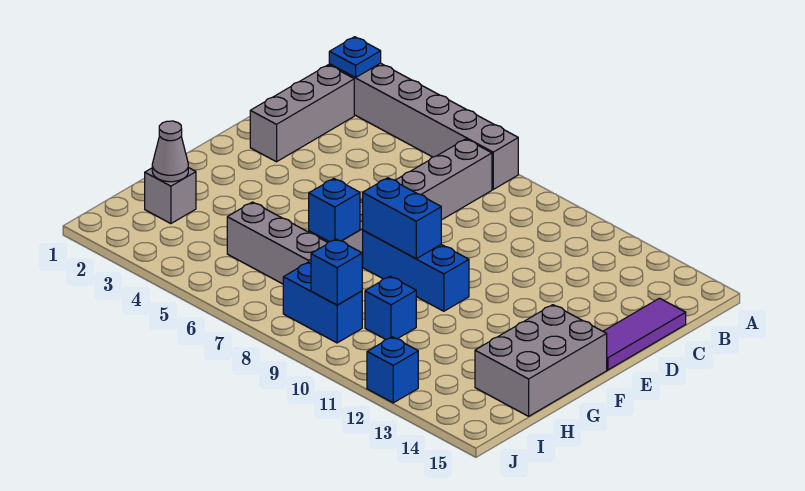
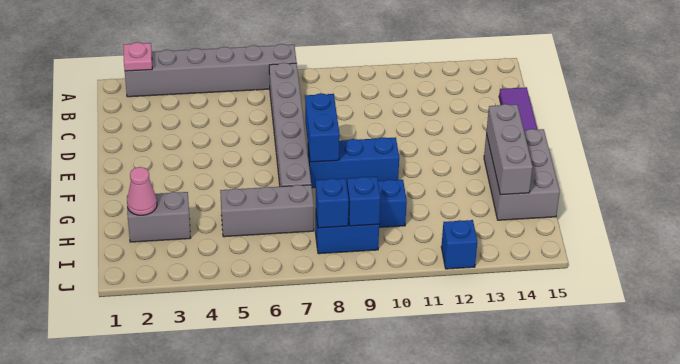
blue plate A2 level 2 -> pink plate A2 level 2
grey brick B2:D2 level 1 -> grey brick F14:H14 level 2
blue brick F8:F9 level 2 -> blue brick E8:F8 level 2
blue brick G7 level 2 -> blue brick I8 level 2
grey brick H2 level 1 -> grey brick H2:H3 level 1
grey cone H2 level 2 -> pink cone H2 level 2

